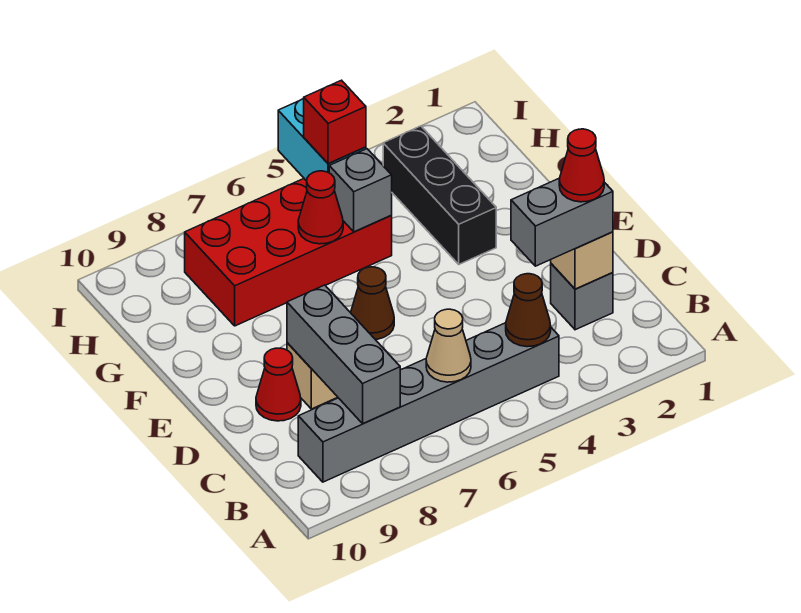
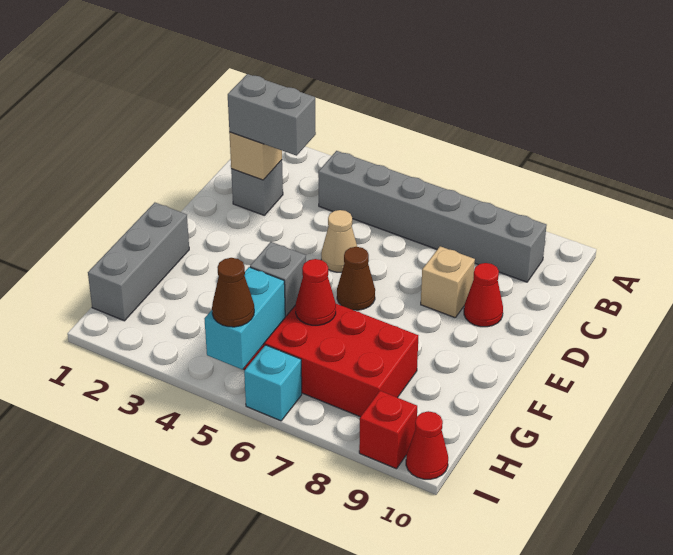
brown cone B4 level 2 -> brown cone I5 level 3
tan cone B6 level 2 -> tan cone D5 level 1
grey brick B8:D8 level 2 -> grey brick F1:H1 level 1
red cone C2 level 4 -> red cone I10 level 1
black brick F3:H3 level 1 -> none
red brick H5 level 3 -> red brick I9 level 1
none -> cyan brick I6 level 1

